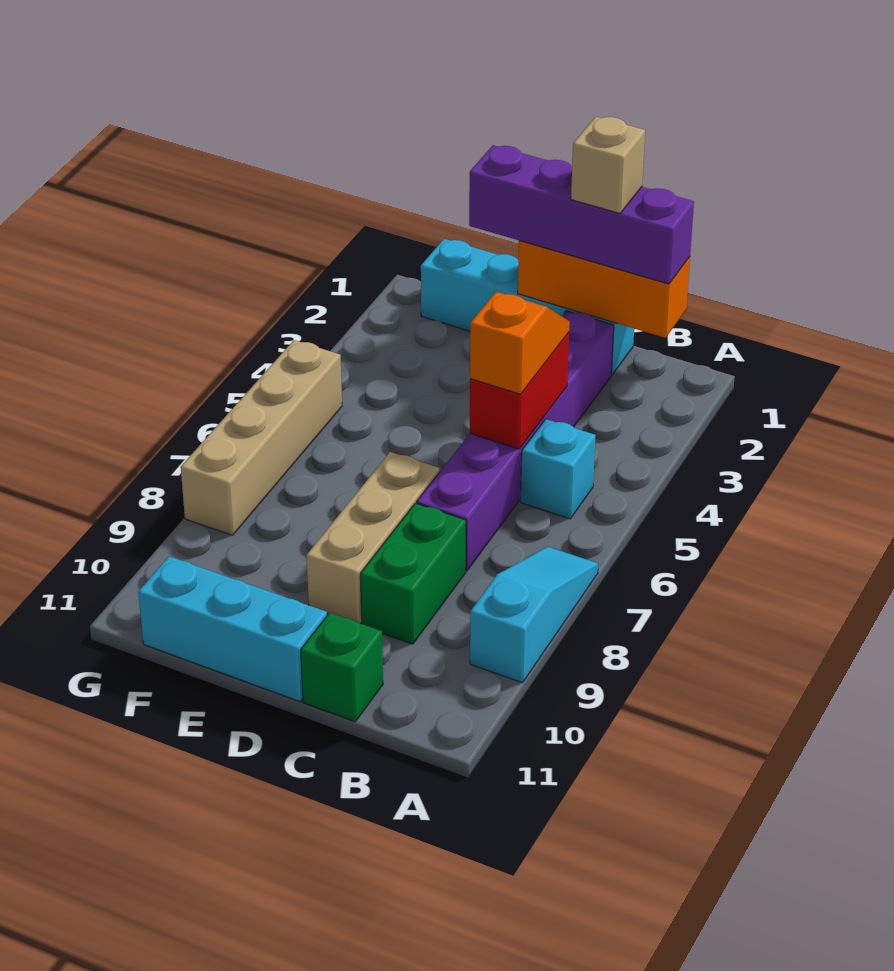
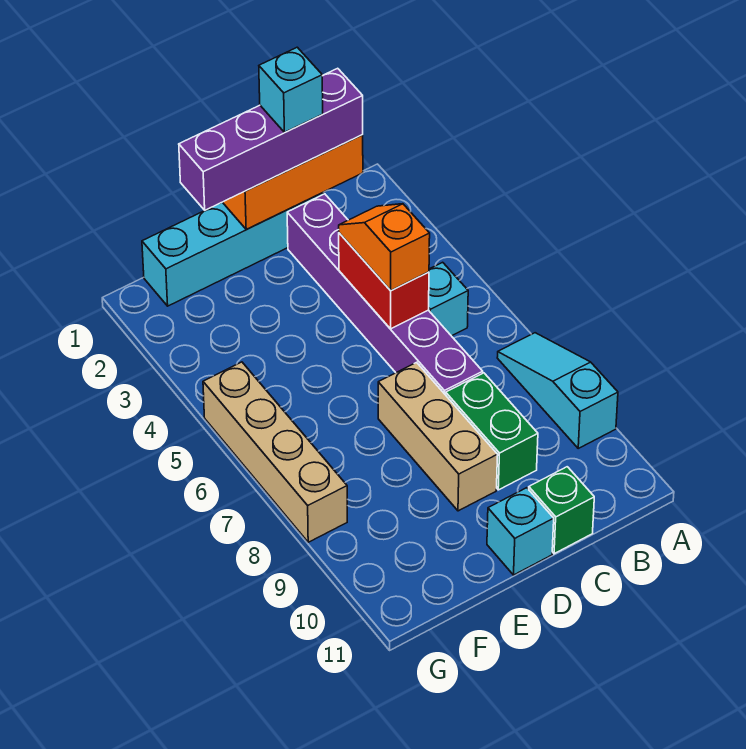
tan brick C1 level 4 -> cyan brick C1 level 4
cyan brick D11:F11 level 1 -> cyan brick D11 level 1

